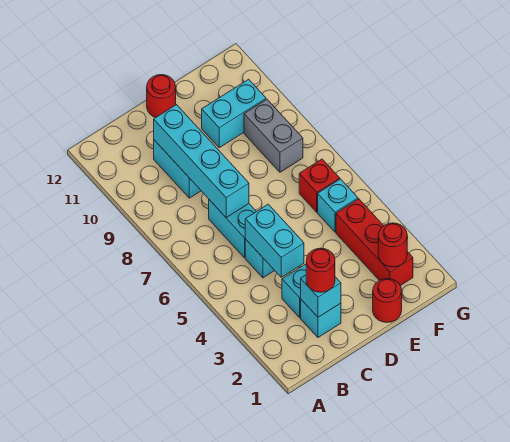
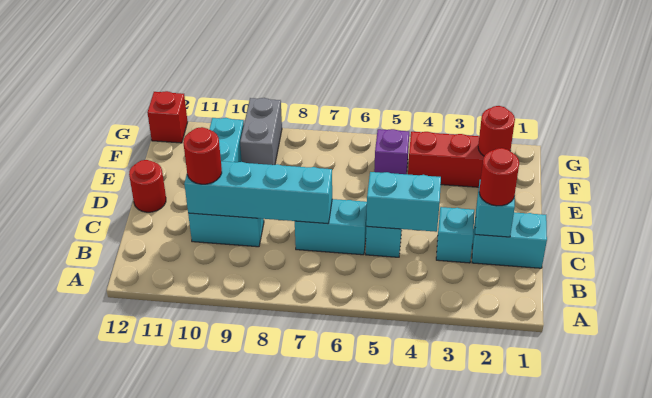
cyan brick C2 level 1 -> cyan brick C1:C2 level 1
red round brick E1 level 1 -> red round brick C10 level 3
cyan brick F5 level 1 -> purple brick F5 level 1
red brick F6 level 1 -> red brick G12 level 1
grey brick F8:F9 level 1 -> grey brick F9:G9 level 1

